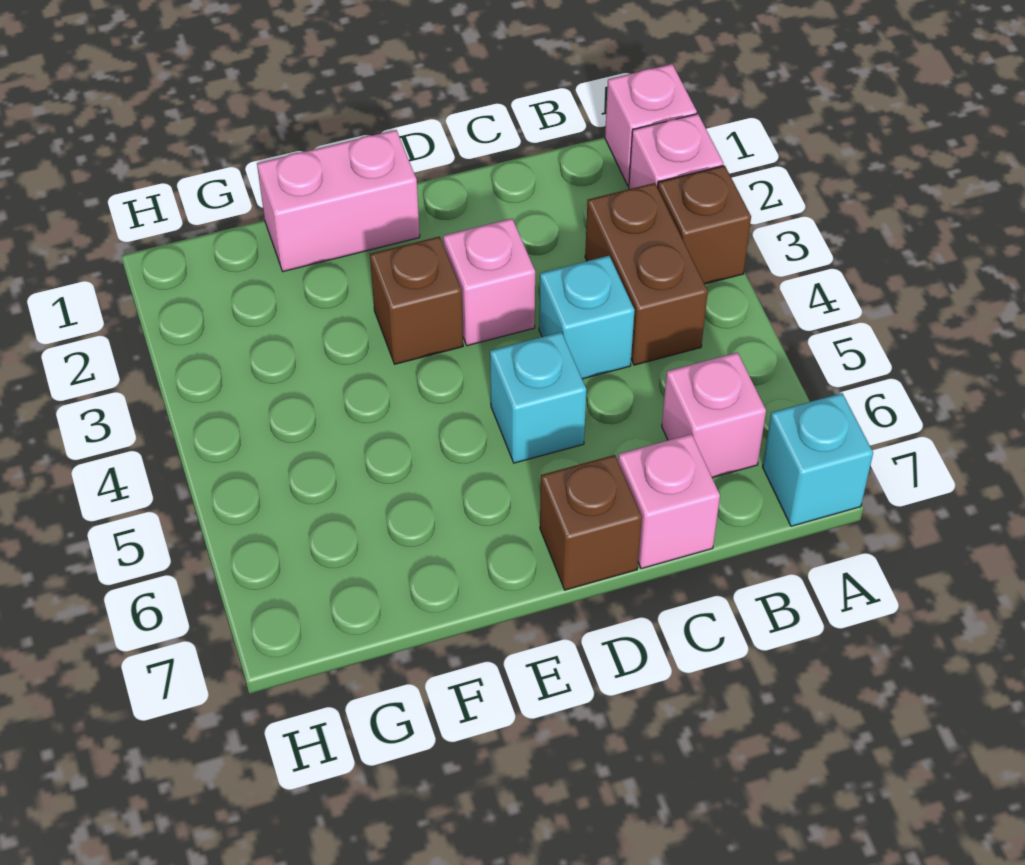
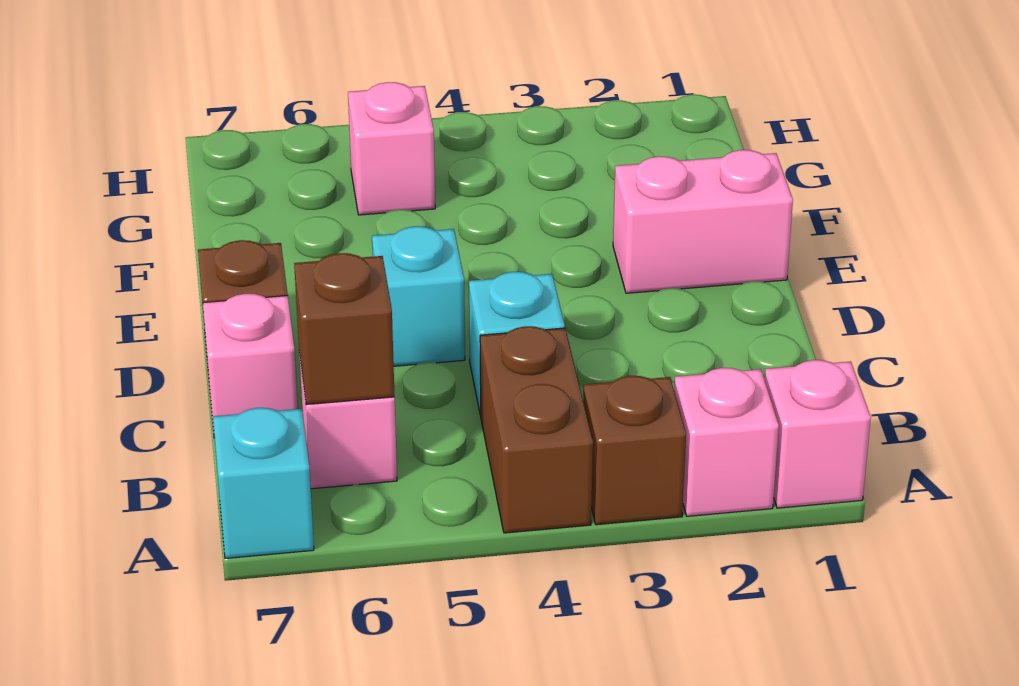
brown brick B3:B4 level 1 -> brown brick A4:B4 level 1
pink brick D3 level 1 -> pink brick G5 level 1
pink brick E1:F1 level 1 -> pink brick E1:E2 level 1
brown brick E3 level 1 -> brown brick B6 level 2

